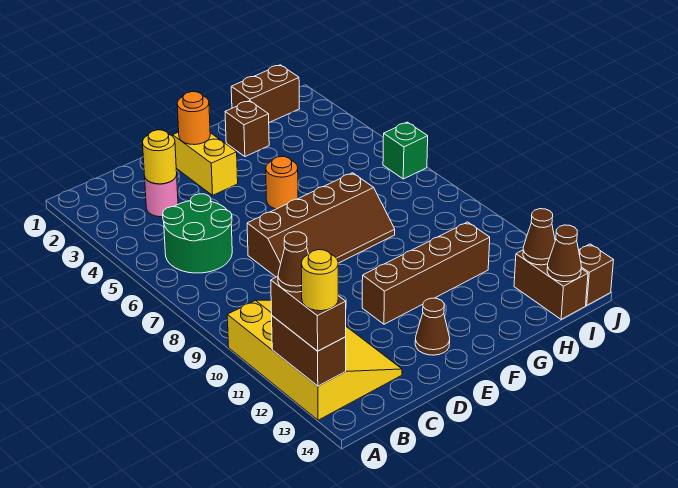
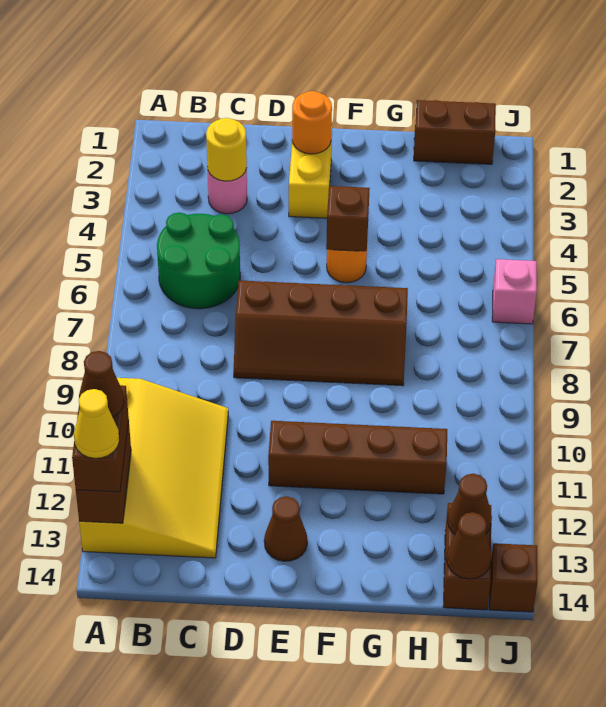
yellow round brick A13 level 4 -> yellow cone A13 level 4
brown brick G2 level 1 -> brown brick F5 level 2
green brick J6 level 1 -> pink brick J6 level 1

